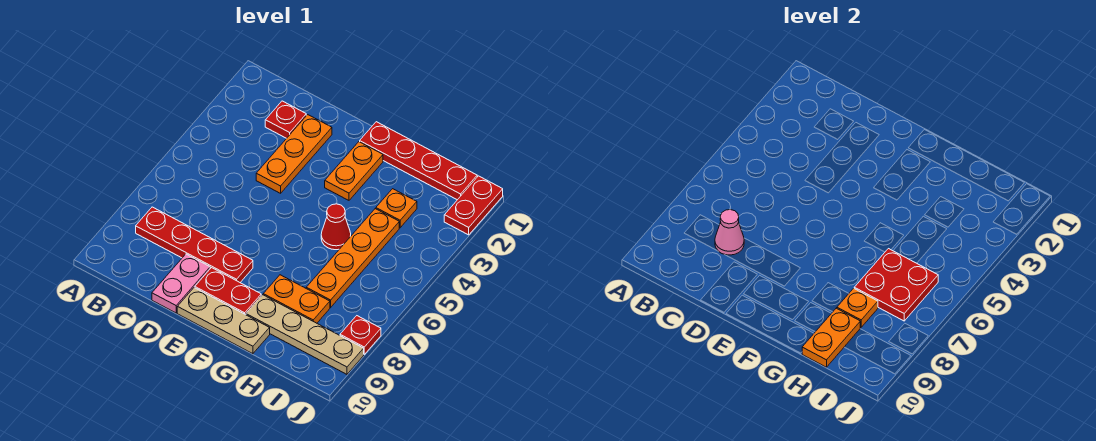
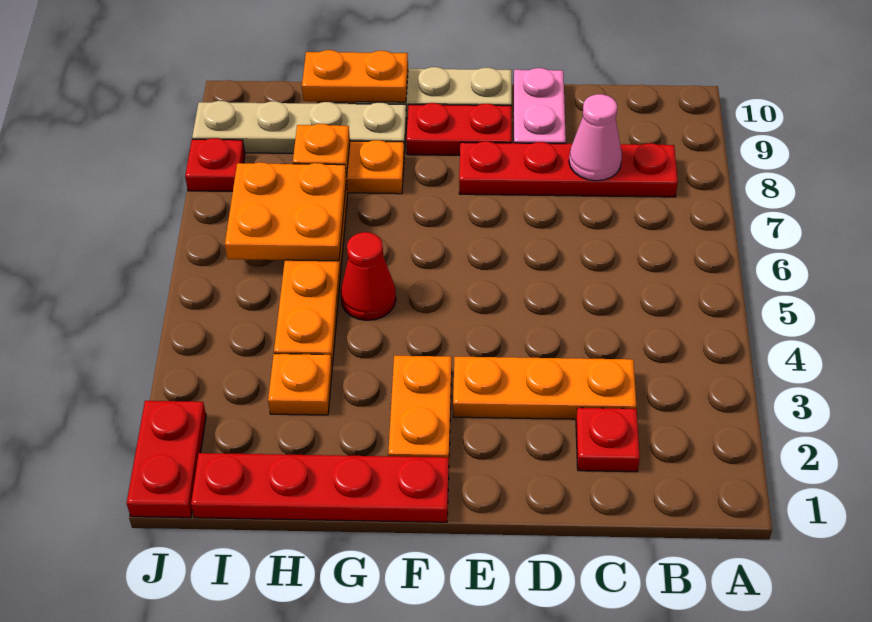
orange plate D2:D4 level 1 -> orange plate C3:E3 level 1
red plate H6:I7 level 2 -> orange plate H6:I7 level 2
orange plate H9:H10 level 2 -> orange plate G10:H10 level 2

